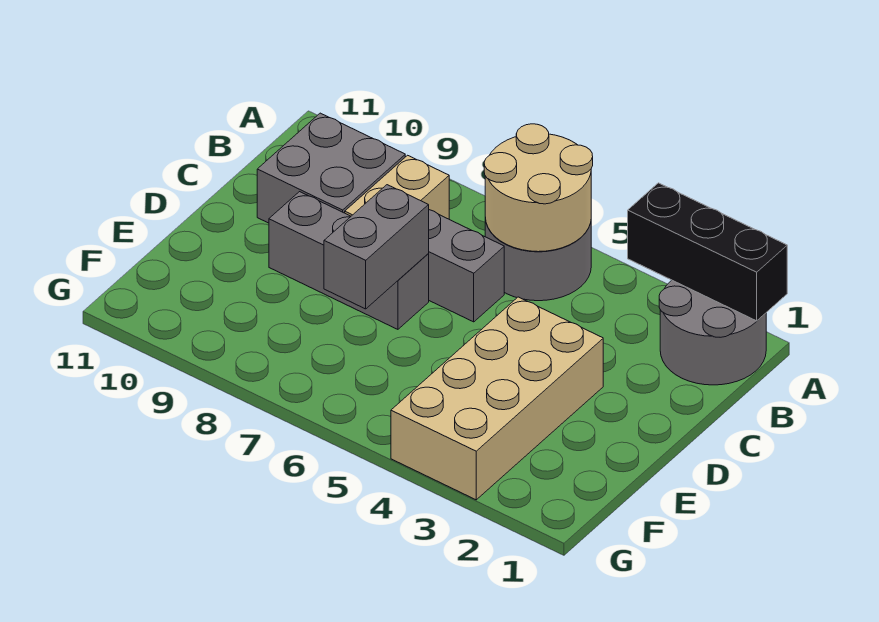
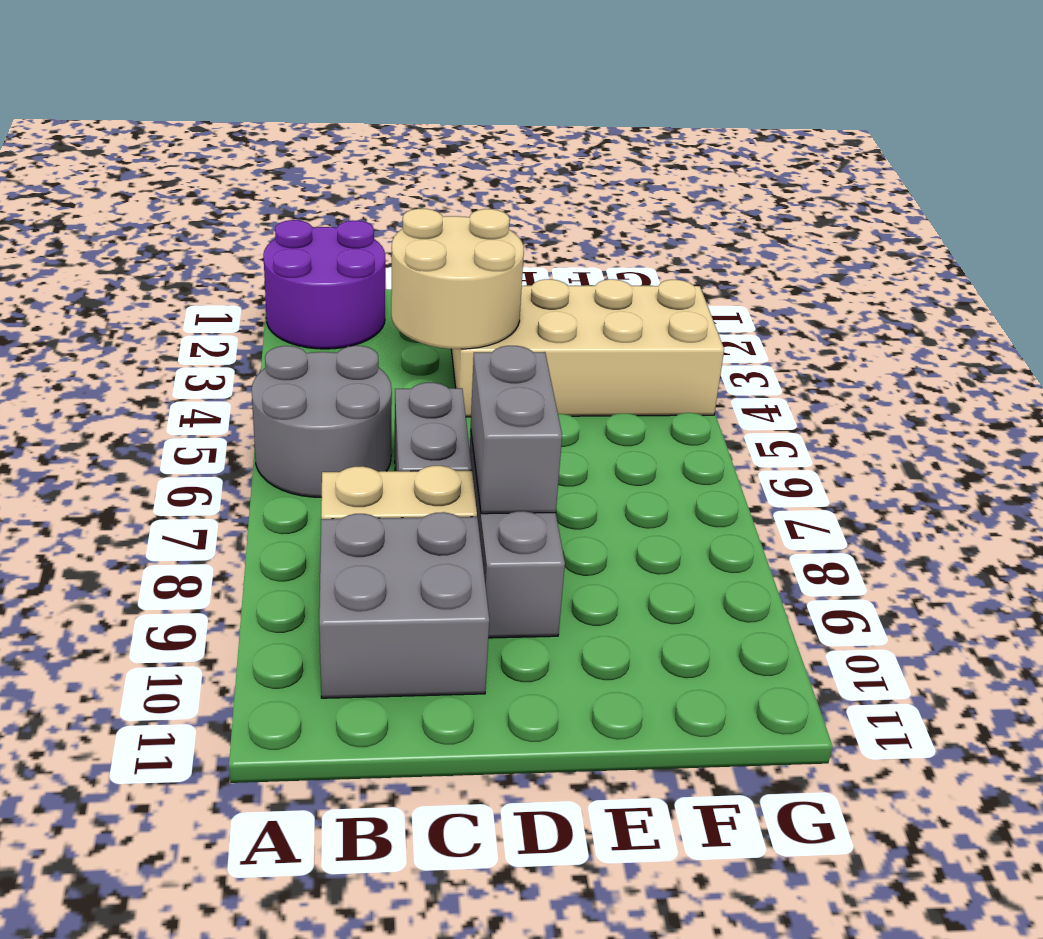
grey round brick A1:B2 level 1 -> purple round brick A1:B2 level 1
black brick A1:A3 level 2 -> none
tan round brick A5:B6 level 2 -> tan round brick C3:D4 level 2
grey brick D7:E7 level 2 -> grey brick D7:D8 level 2

